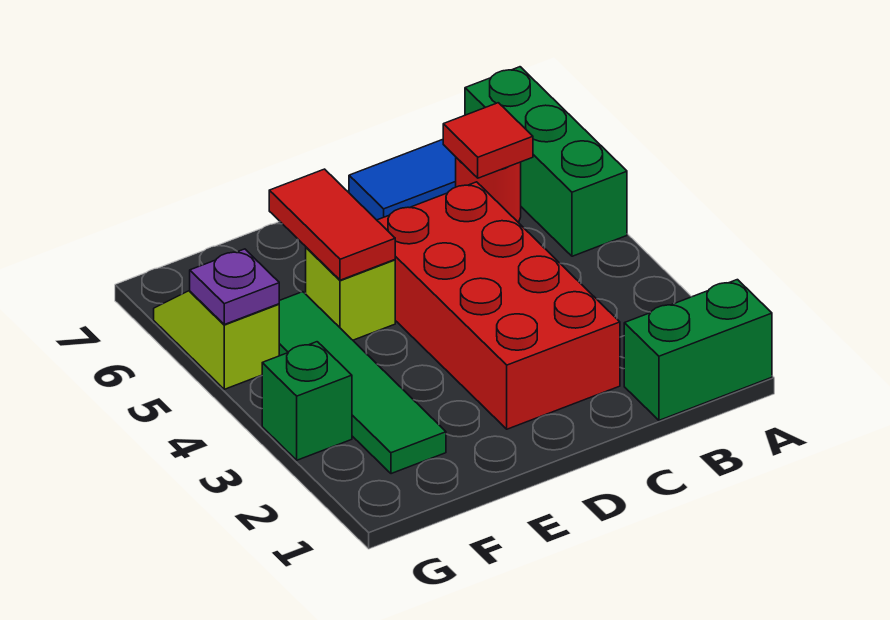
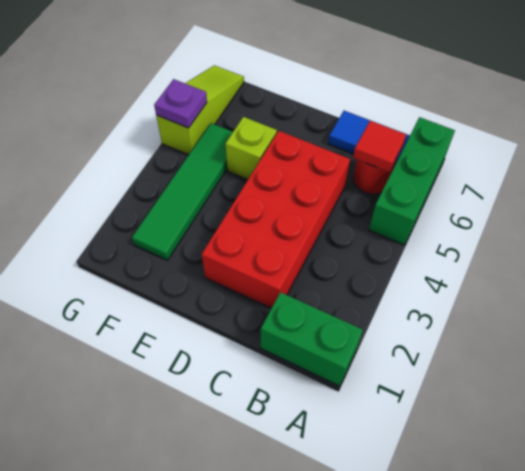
red tile E5:E6 level 2 -> none
green brick G3 level 1 -> none
lime slope G5:G6 level 1 top 5 -> lime slope G5:G7 level 1 top 5

